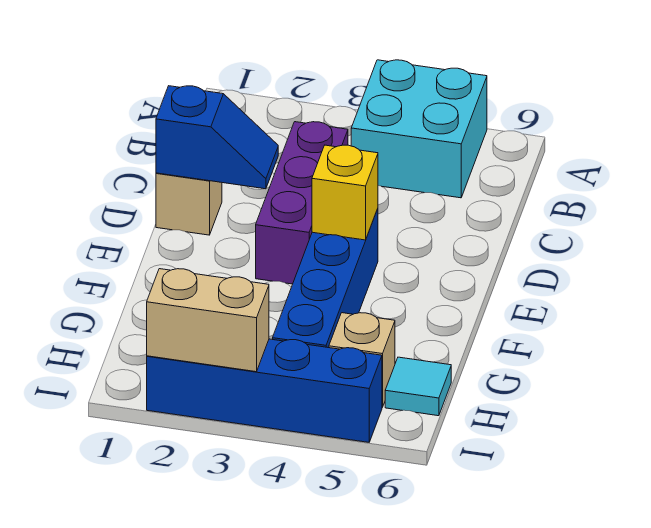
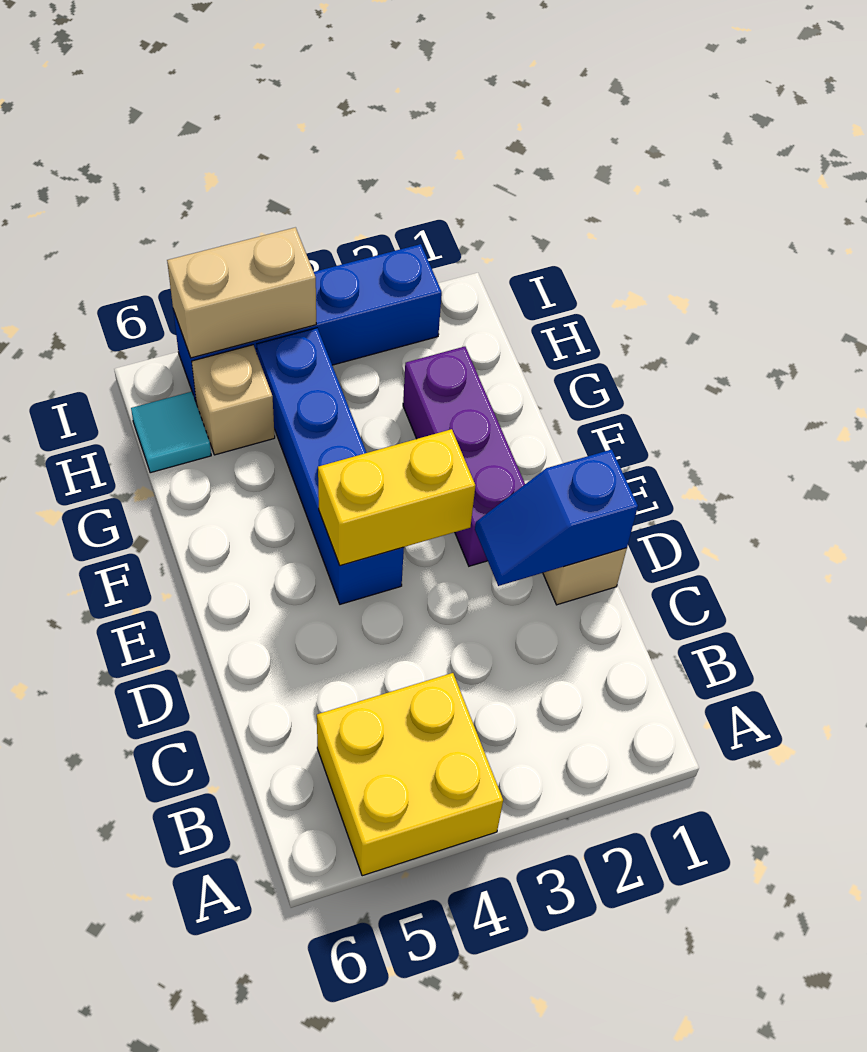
cyan brick A4:B5 level 1 -> yellow brick A4:B5 level 1
purple brick C3:E3 level 1 -> purple brick E2:G2 level 1
yellow brick E4 level 2 -> yellow brick E3:E4 level 2
tan brick I2:I3 level 2 -> tan brick I4:I5 level 2

